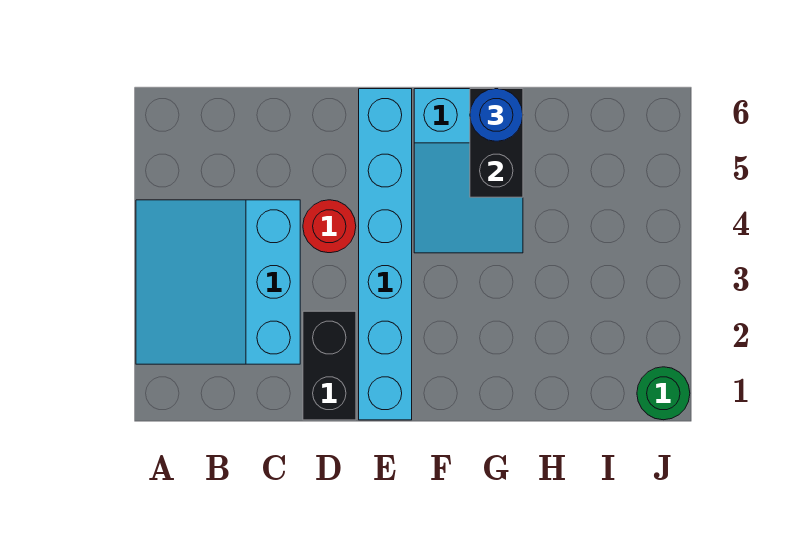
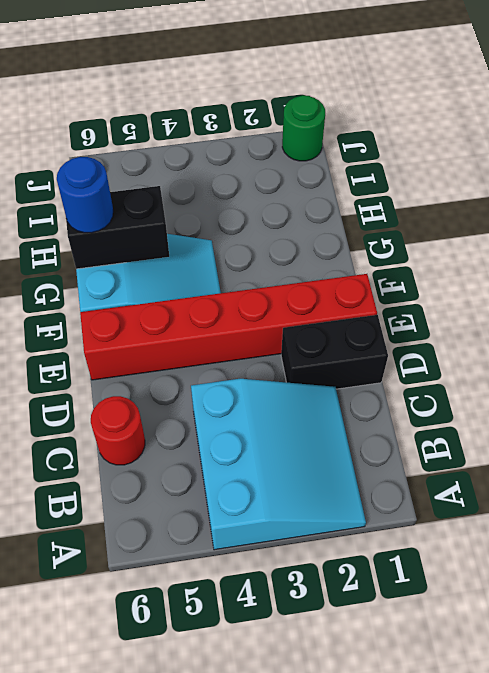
cyan slope A2:C4 level 1 top C -> cyan slope A2:C4 level 1 top 4
red round brick D4 level 1 -> red round brick C6 level 1
cyan brick E1:E6 level 1 -> red brick E1:E6 level 1

